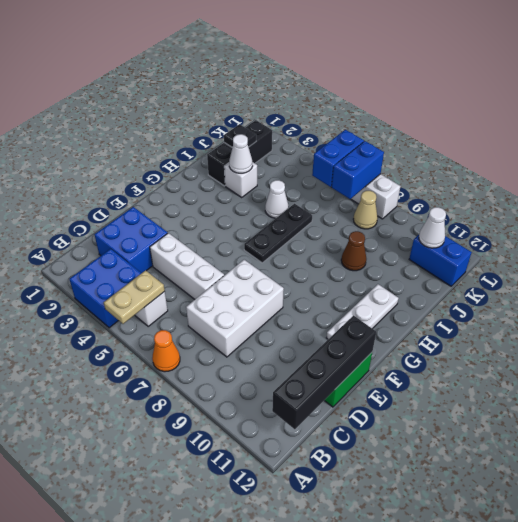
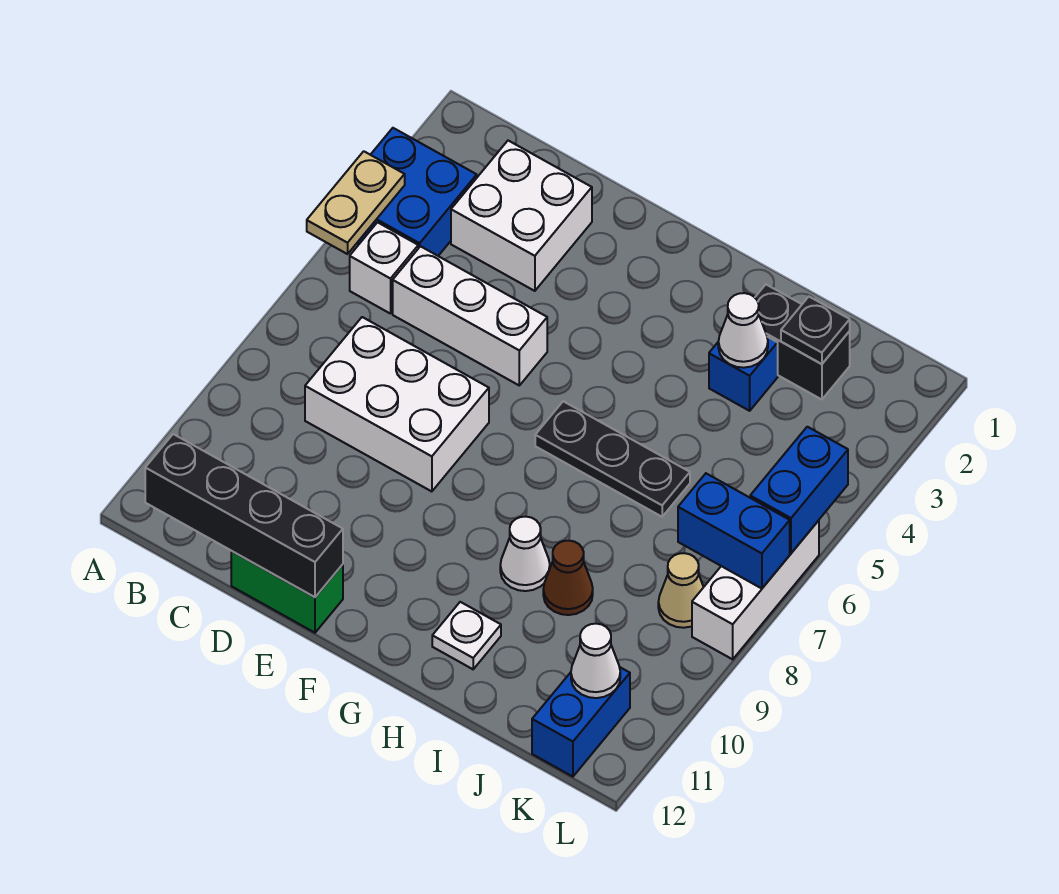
tan plate A5:B5 level 2 -> tan plate A4:A5 level 2
orange cone A7 level 1 -> none
blue brick C2:D3 level 1 -> white brick C2:D3 level 1
white brick D4:D6 level 1 -> white brick C5:E5 level 1
white plate F11:H11 level 1 -> white plate H11 level 1
black brick I2:K2 level 1 -> black brick I2:J2 level 1
white brick I3 level 1 -> blue brick I3 level 1
white cone I5 level 1 -> white cone H9 level 1
blue brick K6:L6 level 2 -> blue brick L5:L6 level 2

